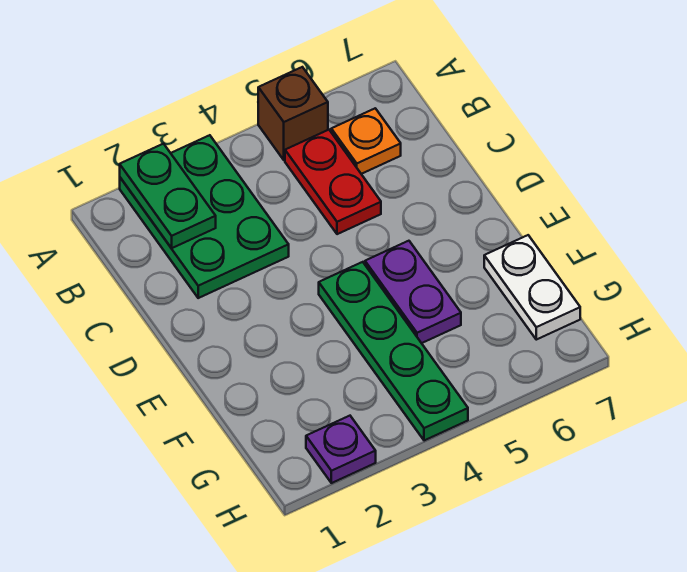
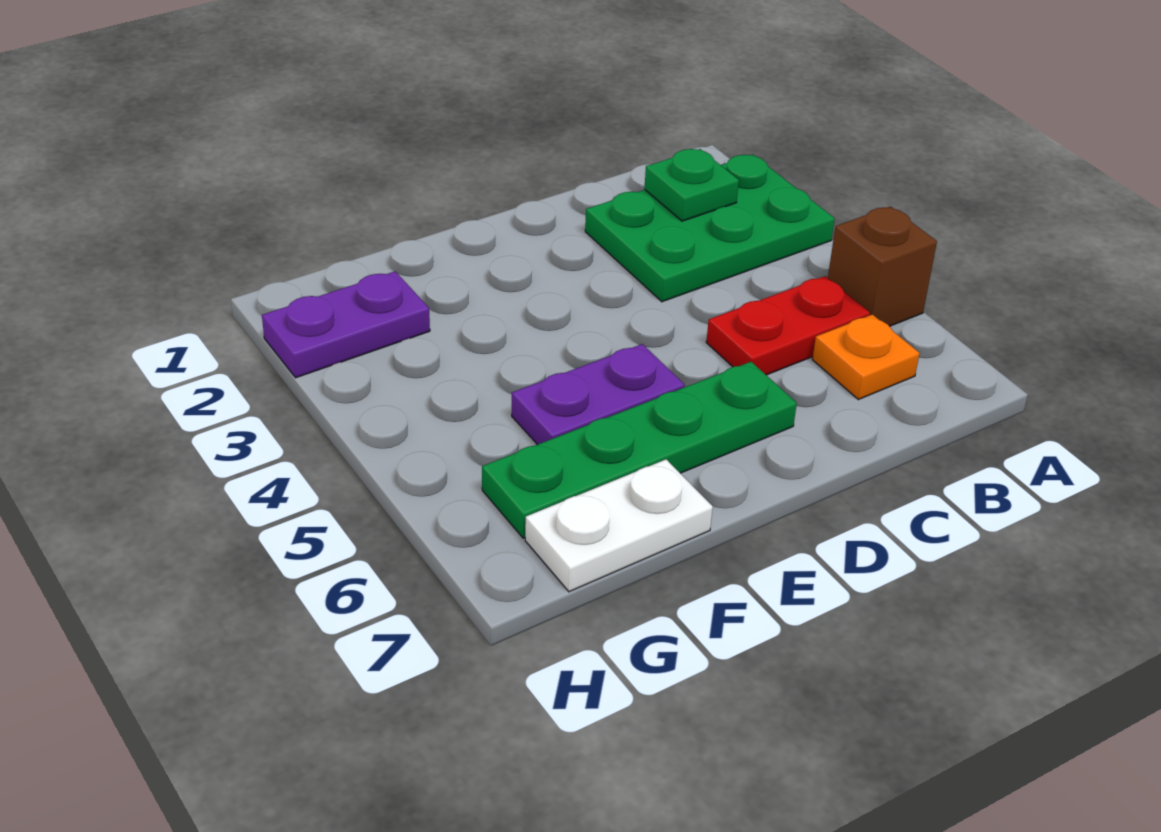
green plate A2:B2 level 2 -> green plate B2 level 2
green plate E4:H4 level 1 -> green plate D6:G6 level 1
purple plate H2 level 1 -> purple plate G2:H2 level 1

